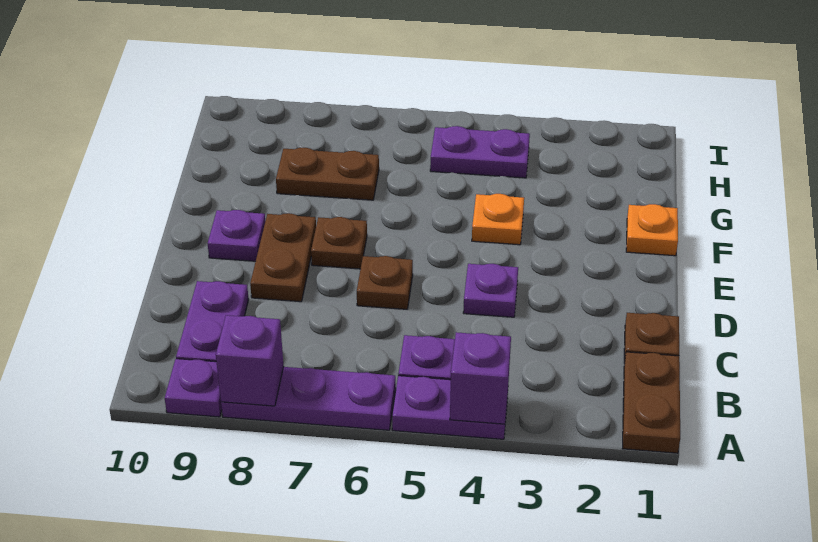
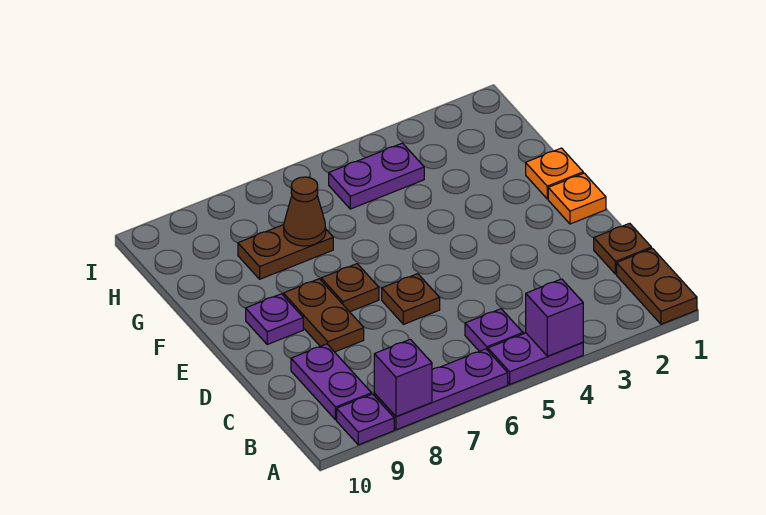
purple plate D4 level 1 -> none
orange plate F4 level 1 -> orange plate E1 level 1
none -> brown cone G7 level 2

